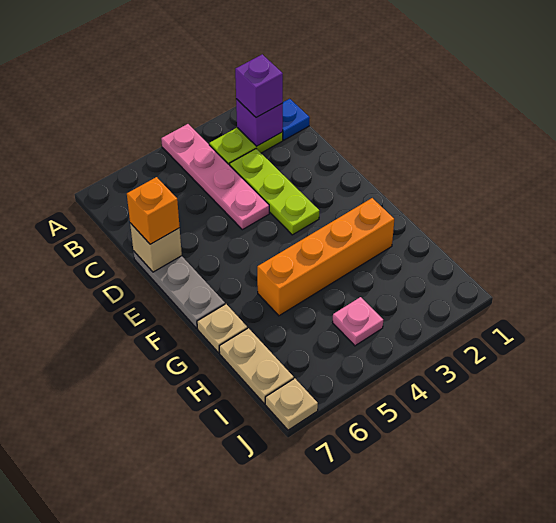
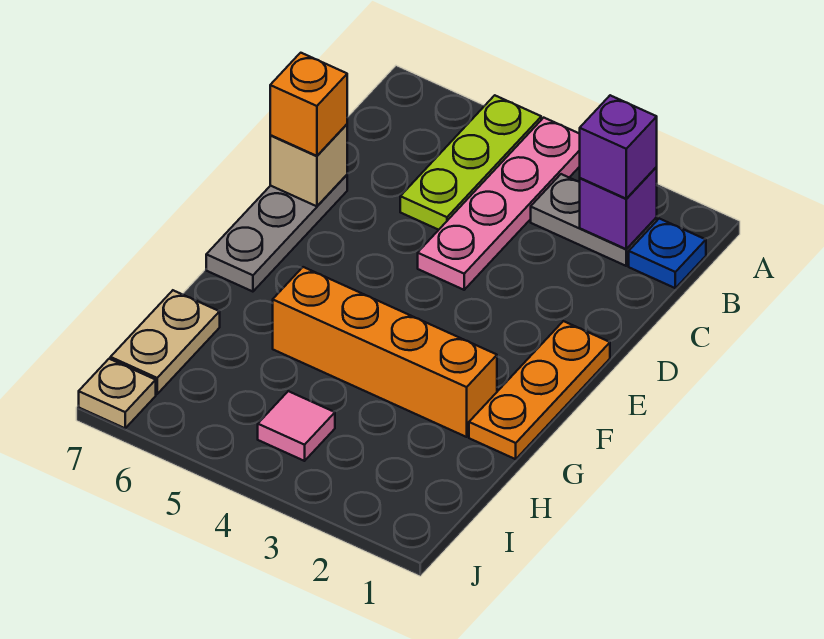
lime plate B2:B3 level 1 -> grey plate B2:B3 level 1
lime plate C3:E3 level 1 -> lime plate A5:C5 level 1
none -> orange plate E1:G1 level 1
tan plate G7 level 1 -> none
pink plate I4 level 1 -> pink tile I4 level 1

